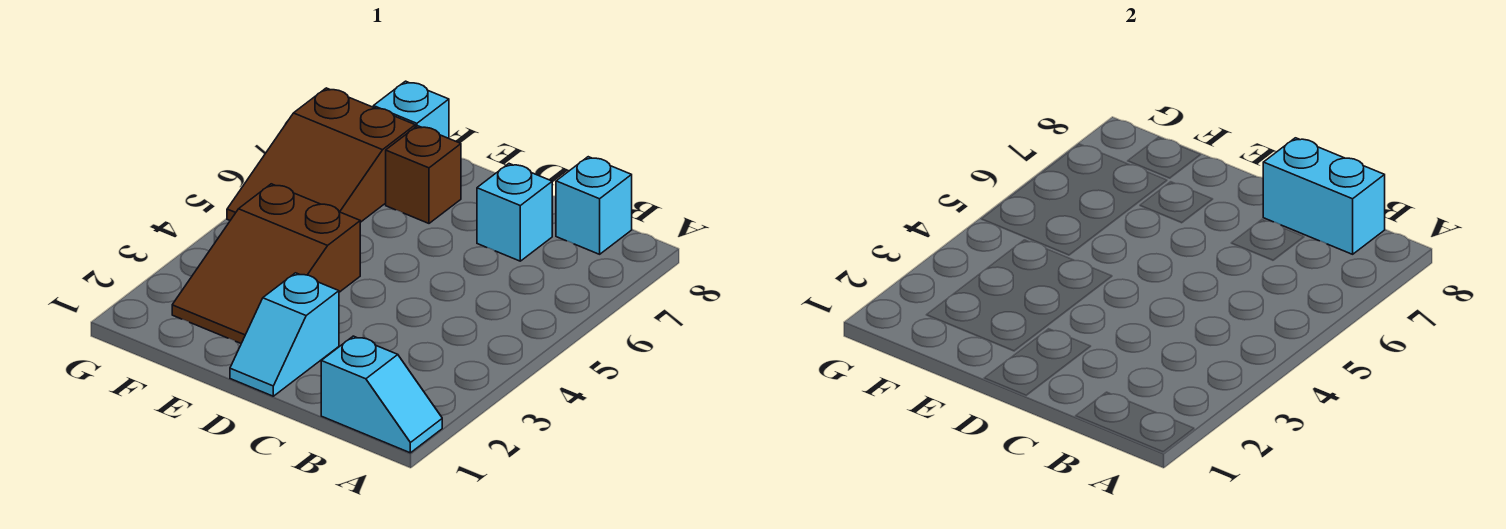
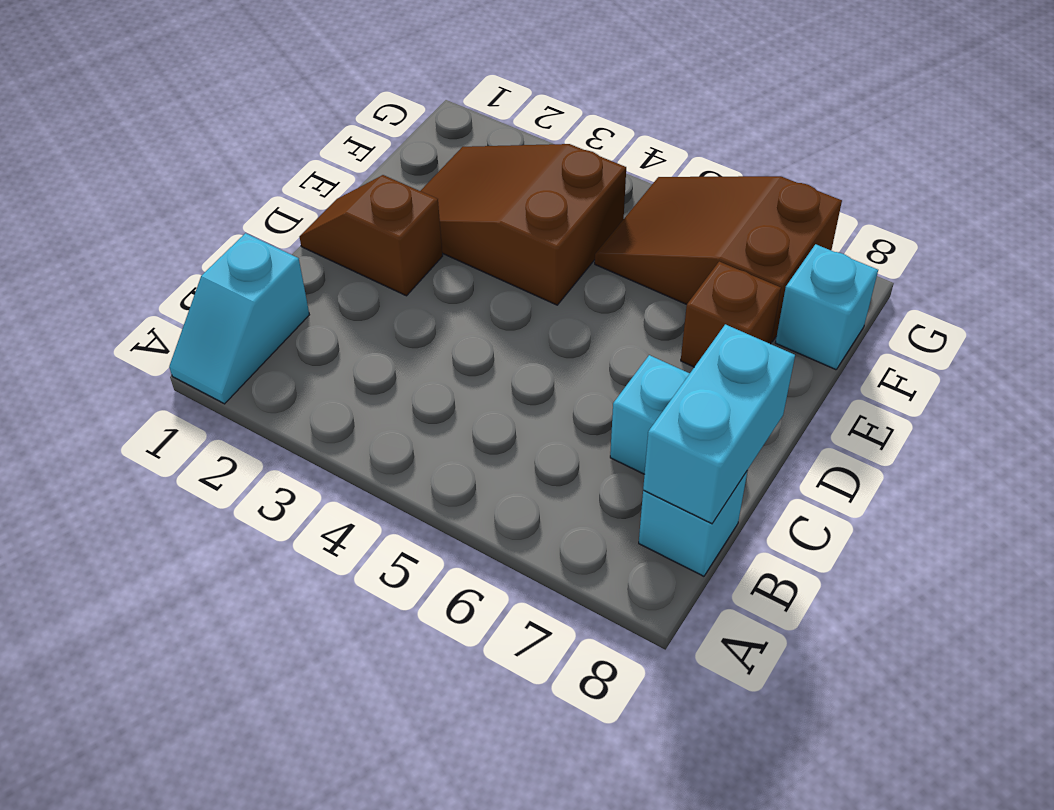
cyan slope D1:D2 level 1 top 2 -> brown slope D1:D2 level 1 top 2

